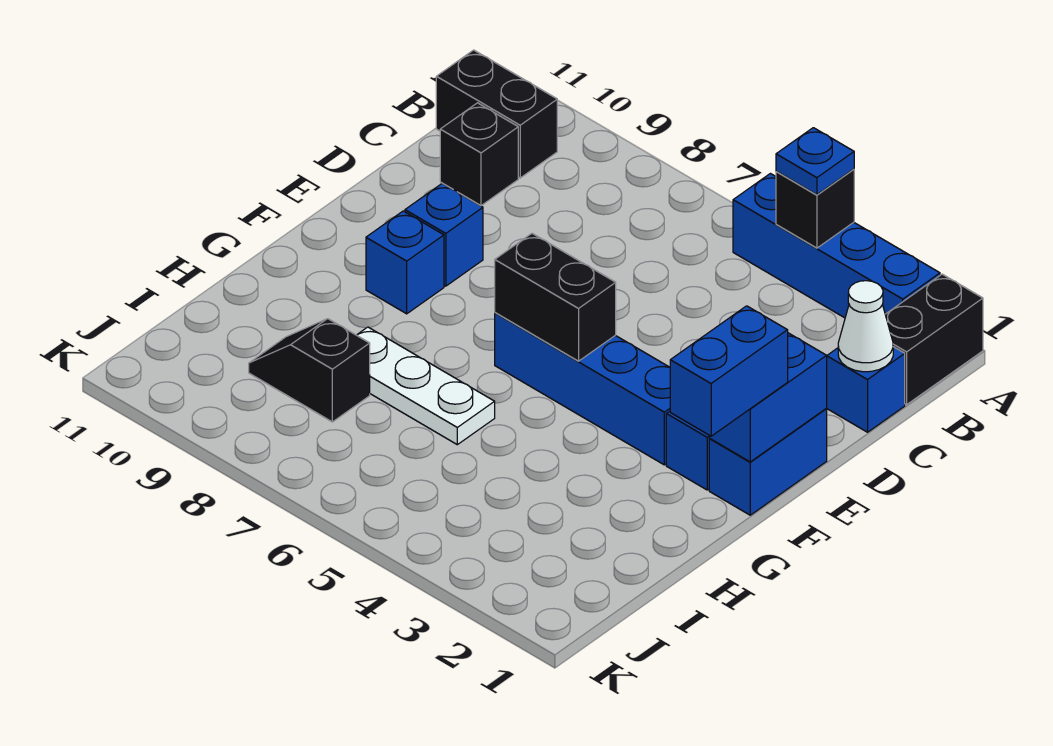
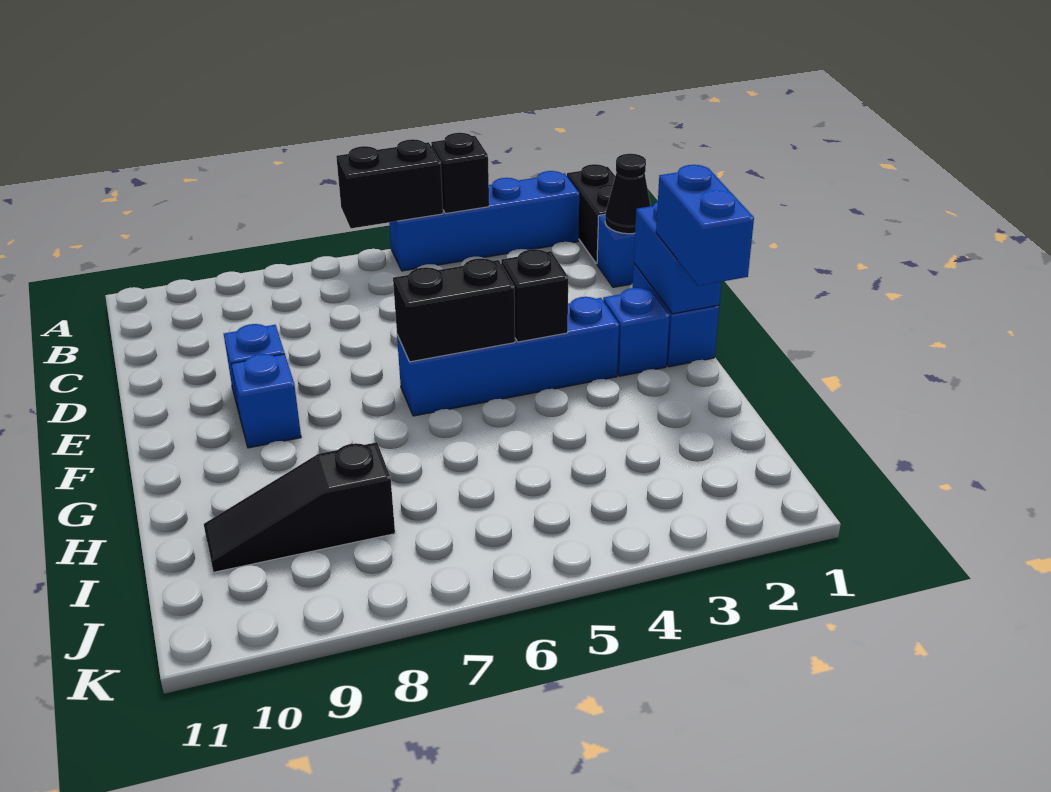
blue plate A4 level 3 -> none
black brick B10:B11 level 1 -> black brick A5:A6 level 2
white cone C1 level 2 -> black cone C1 level 2
black brick C10 level 1 -> black brick F4 level 2
white plate H6:H8 level 1 -> none
black slope I8:I9 level 1 top 8 -> black slope I8:I10 level 1 top 8

